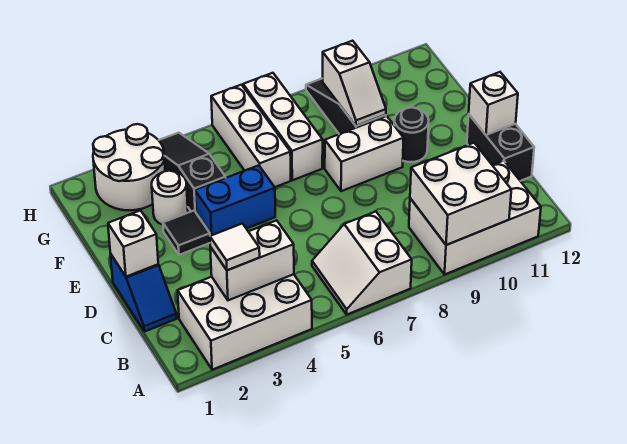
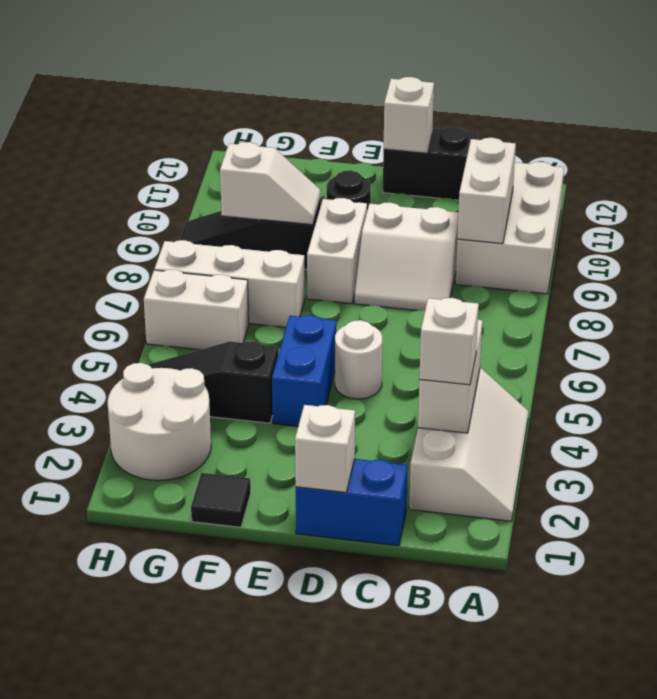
white brick A2:B4 level 1 -> white slope A2:B4 level 1 top B
white slope A6:B7 level 1 top 7 -> white slope C8:D9 level 1 top 9
white brick A9:B10 level 2 -> white brick B9:B10 level 2
white tile B3 level 3 -> white brick B3 level 3
blue slope C1:D1 level 1 top D -> blue brick C1:D1 level 1
black tile E3 level 1 -> black tile F1 level 1
white round brick F3 level 1 -> white round brick D5 level 1
white brick F6:H6 level 1 -> white brick G6:H6 level 1

